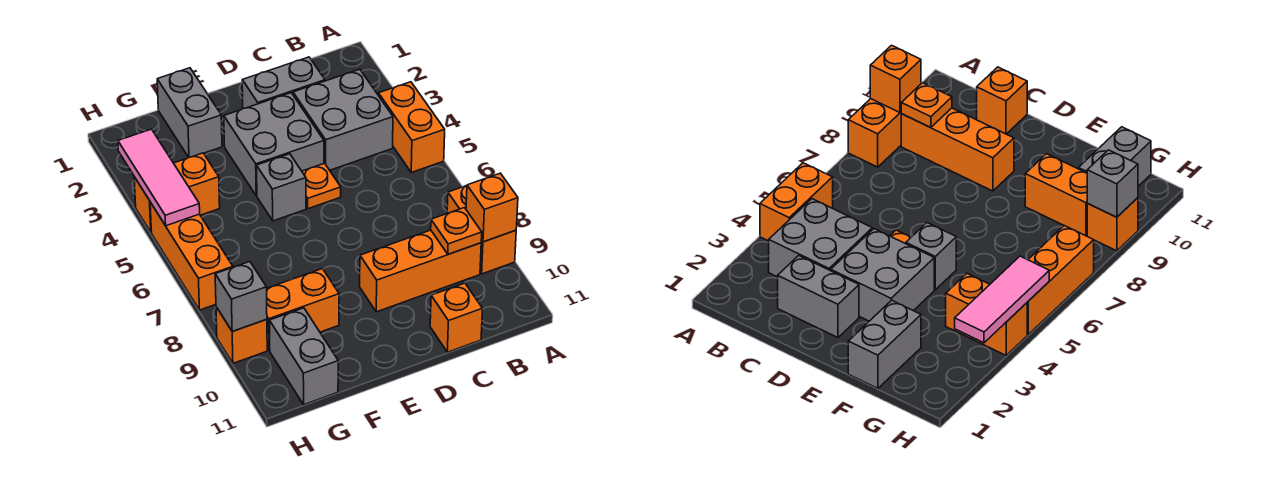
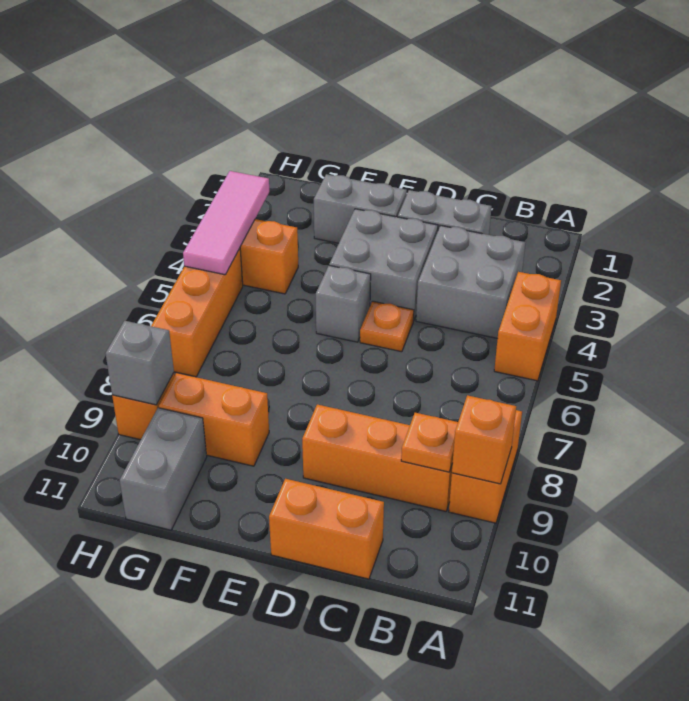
orange brick C11 level 1 -> orange brick C11:D11 level 1
grey brick F1:F2 level 1 -> grey brick E2:F2 level 1

